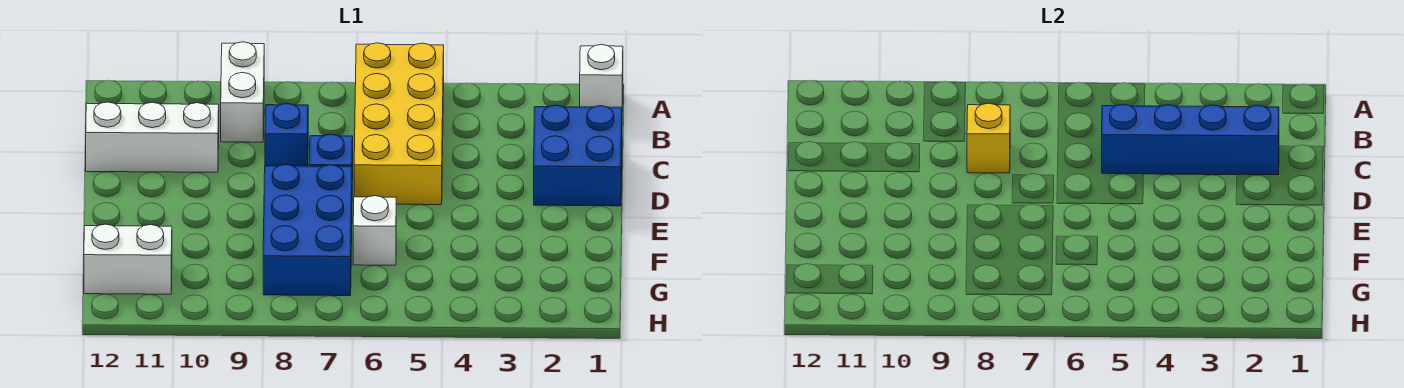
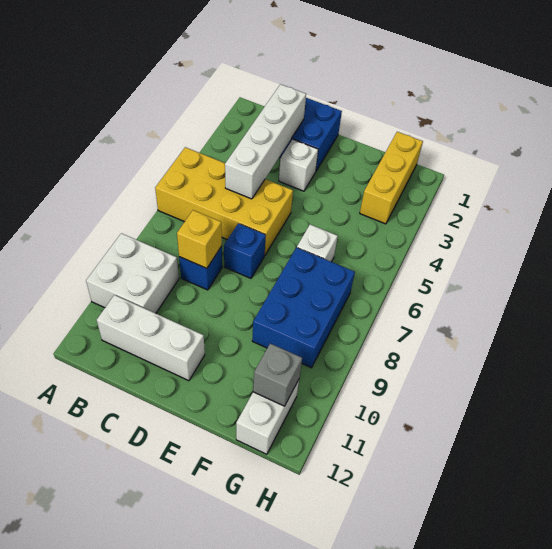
white brick A1 level 1 -> white brick D3 level 1
white brick A9:B9 level 1 -> white brick A9:B10 level 1
blue brick C2:C5 level 2 -> white brick C2:C5 level 2
white brick C10:C12 level 1 -> white brick B11:D11 level 1
blue brick E7:G8 level 1 -> blue brick F7:G9 level 1
none -> yellow brick G1:G3 level 1
none -> grey brick G11 level 2

